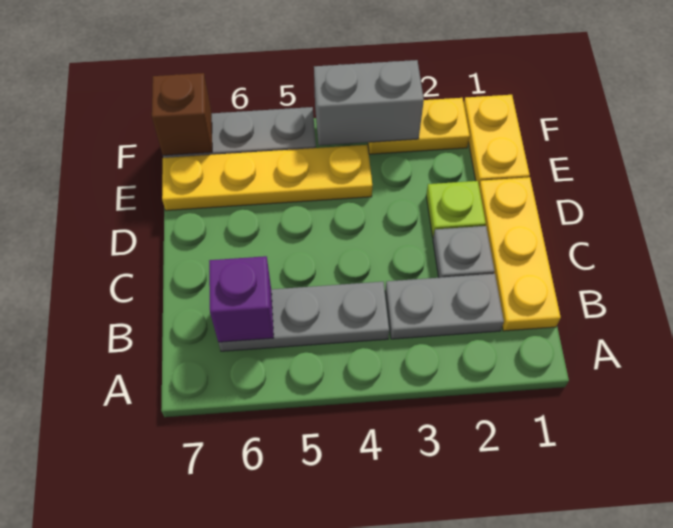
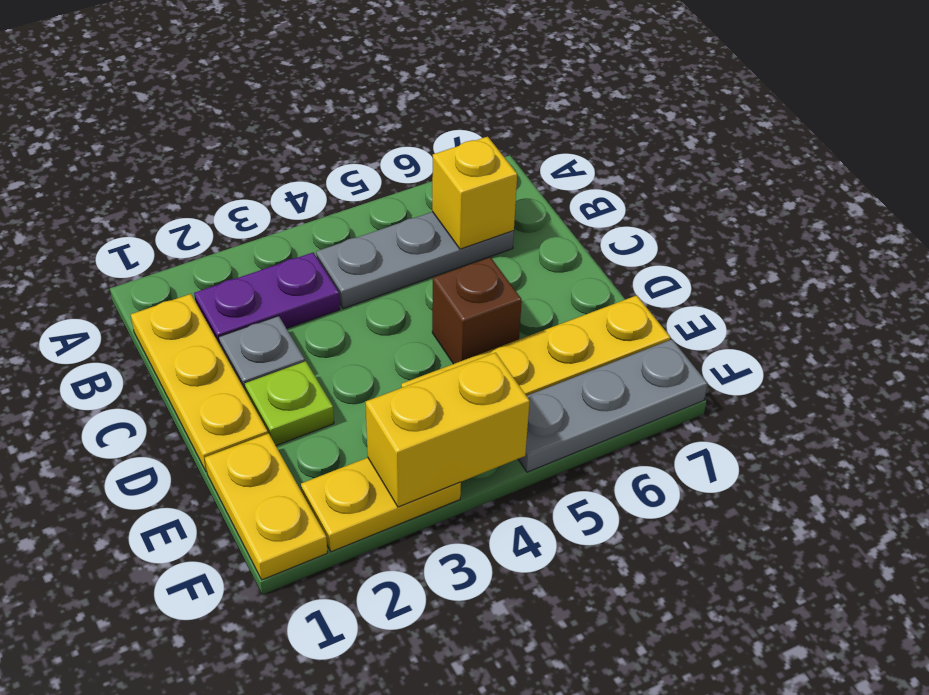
grey plate B2:B3 level 1 -> purple plate B2:B3 level 1
purple brick B6 level 2 -> yellow brick B6 level 2
grey brick F3:F4 level 2 -> yellow brick F3:F4 level 2
brown brick F7 level 2 -> brown brick D5 level 1

